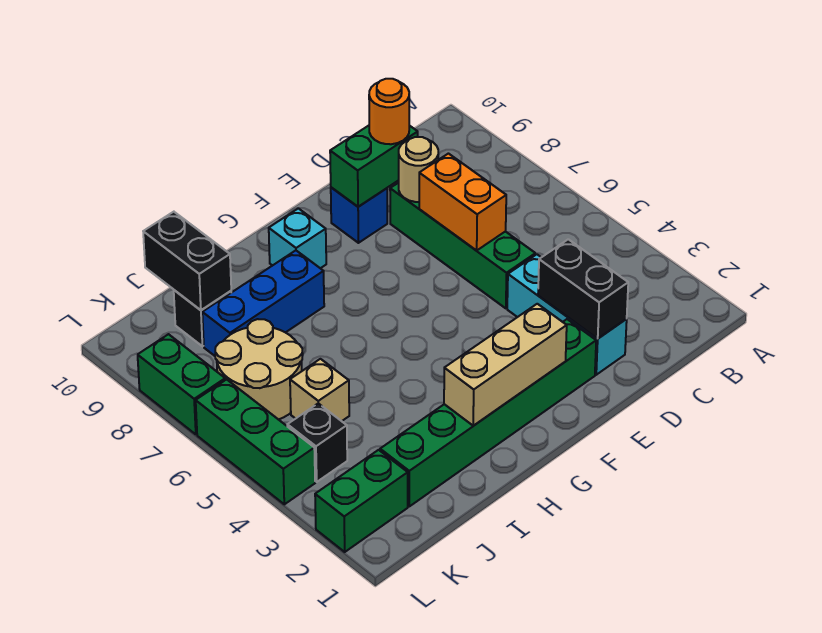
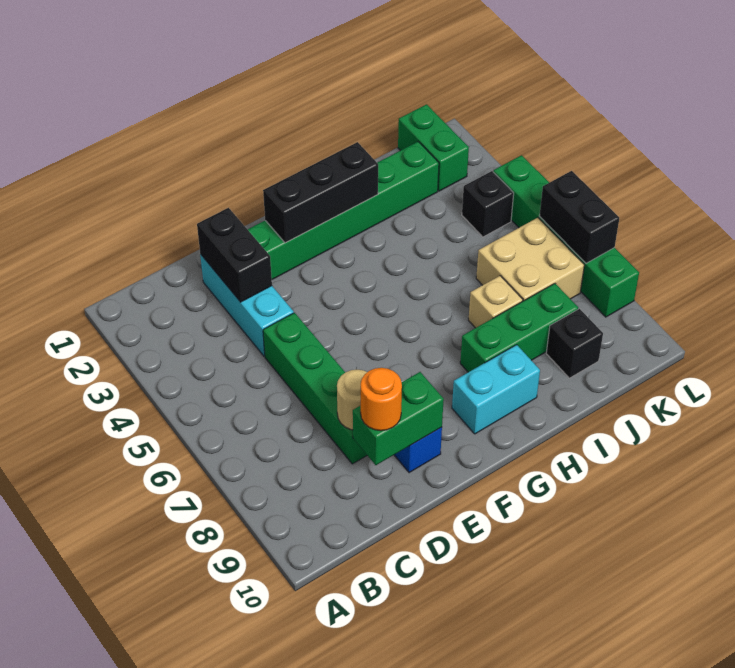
orange brick D6:D7 level 2 -> none
tan brick F2:H2 level 2 -> black brick F2:H2 level 2
cyan brick G9 level 1 -> cyan brick G9:H9 level 1
blue brick H8:J8 level 1 -> green brick H8:J8 level 1
tan brick J5 level 1 -> tan brick I7 level 1
tan round brick J6:K7 level 1 -> tan brick J6:K7 level 1
black brick J9:J10 level 2 -> black brick L6:L7 level 2
green brick K2:L2 level 1 -> green brick K1:K2 level 1

